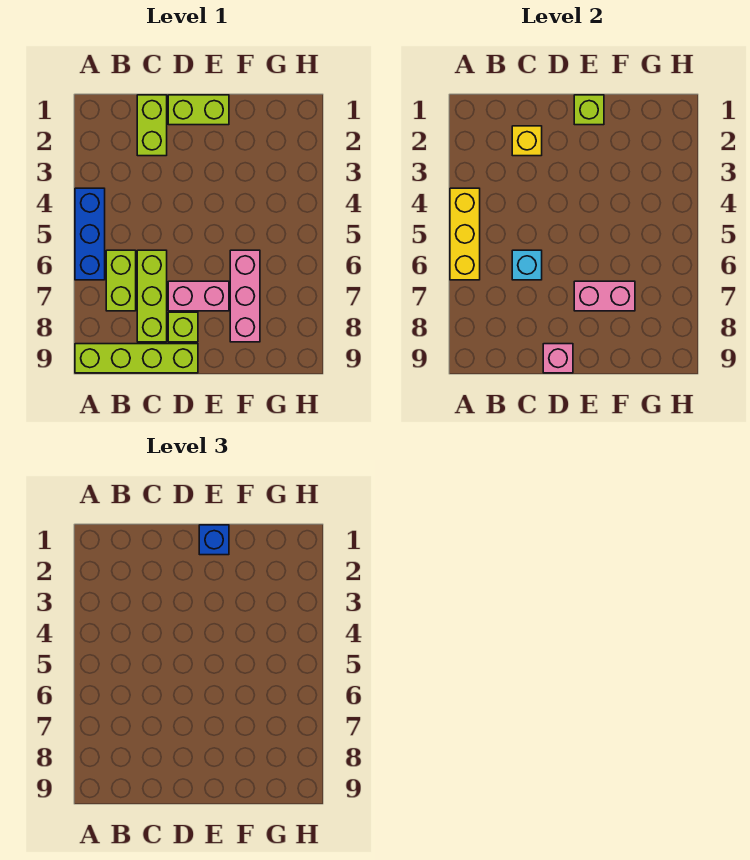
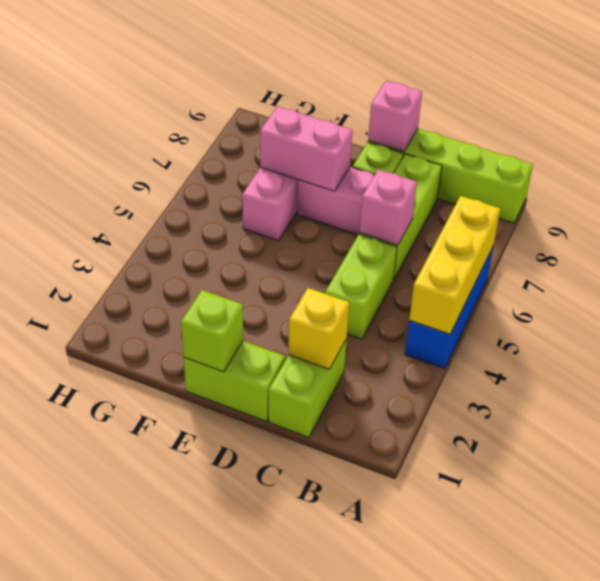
lime brick B6:B7 level 1 -> lime brick C4:C5 level 1
cyan brick C6 level 2 -> pink brick C6 level 2
blue brick E1 level 3 -> none

